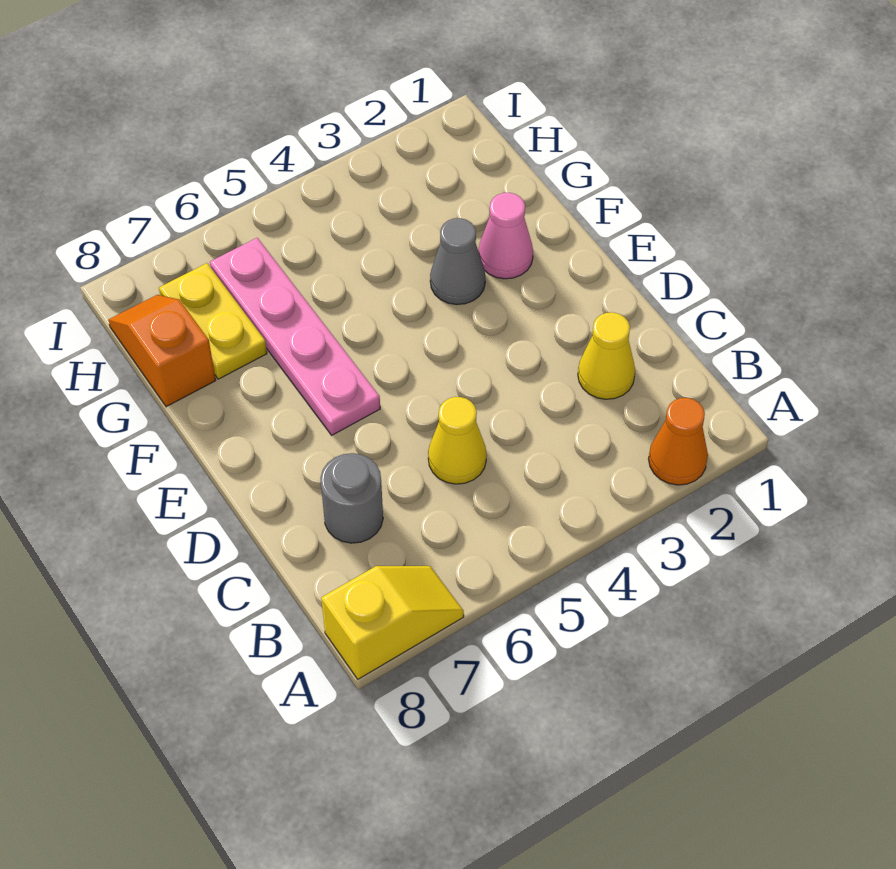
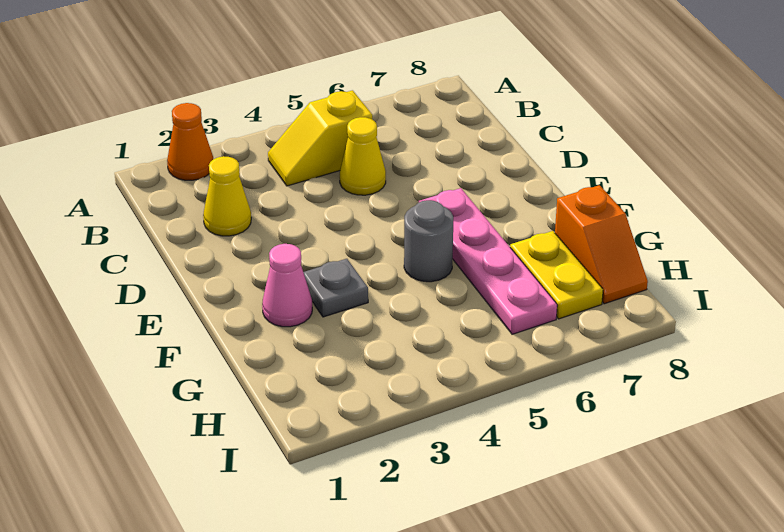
yellow slope A7:A8 level 1 top 8 -> yellow slope B4:B5 level 1 top 5
grey round brick C7 level 1 -> grey round brick F5 level 1
grey cone F3 level 1 -> grey plate F3 level 1

